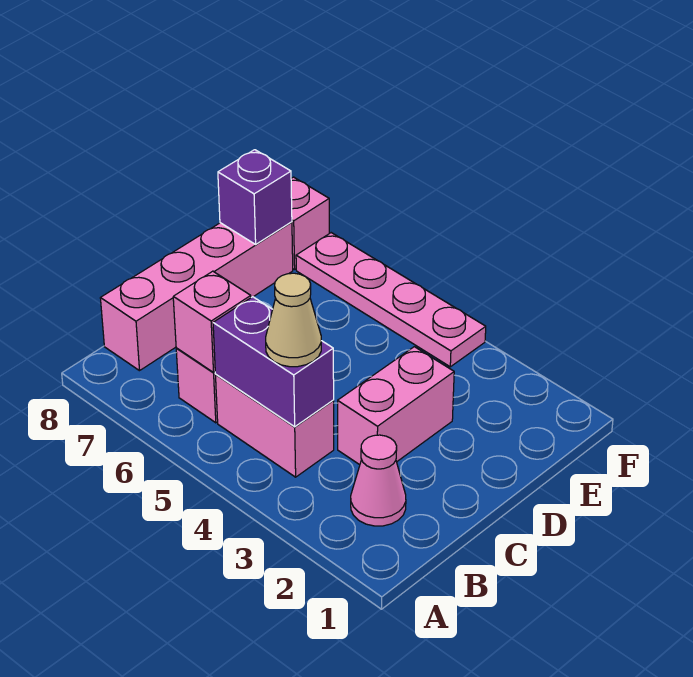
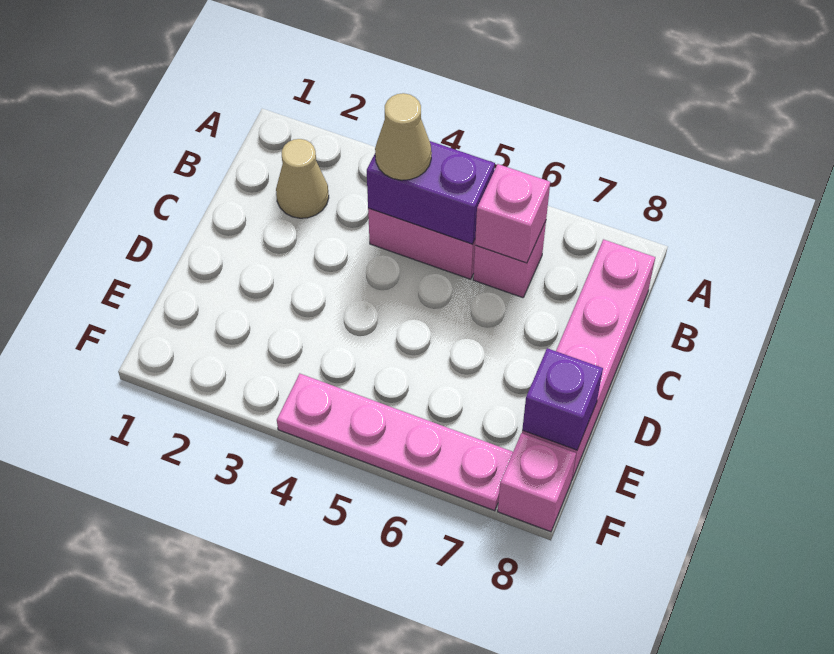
pink cone B2 level 1 -> tan cone B2 level 1
pink brick C3:D3 level 1 -> none

